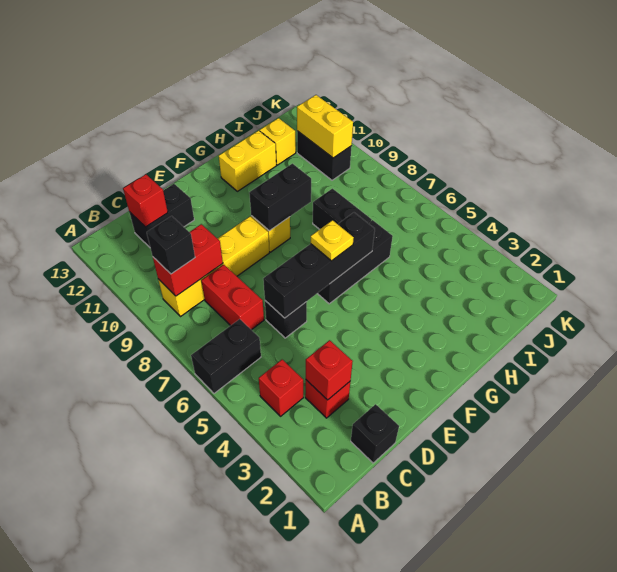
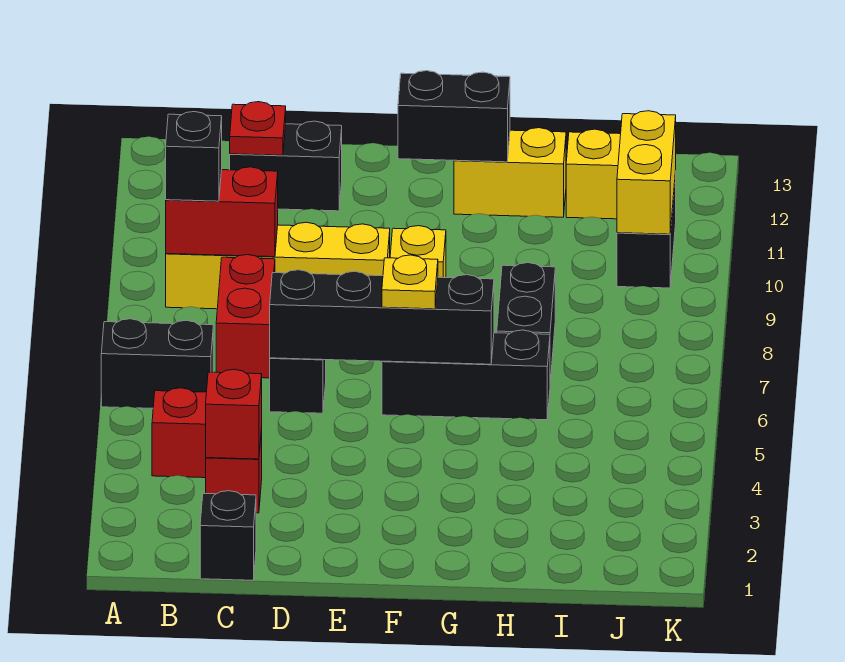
red brick C12 level 2 -> red plate C12 level 2
black brick F9:G9 level 2 -> black brick F12:G12 level 2

